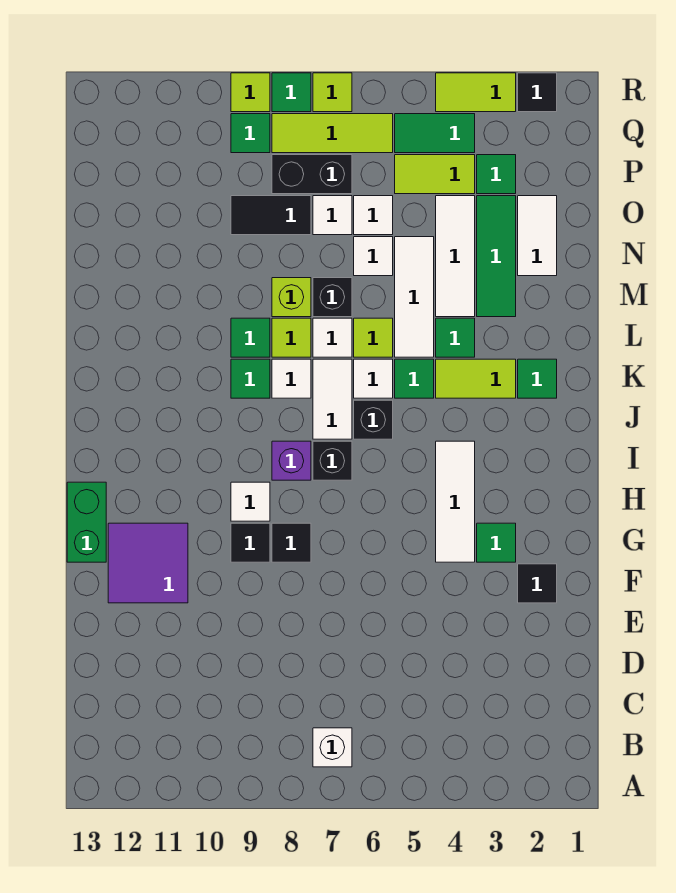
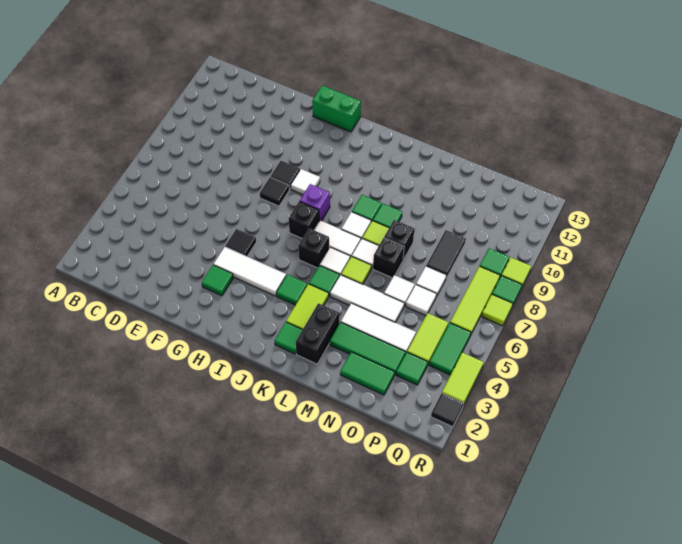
white brick B7 level 1 -> none
black tile F2 level 1 -> black tile G5 level 1
purple tile F11:G12 level 1 -> none
green tile L4 level 1 -> green tile J4 level 1
lime brick M8 level 1 -> black brick M8 level 1
white tile N2:O2 level 1 -> green tile N2:O2 level 1
black brick P7:P8 level 1 -> black brick L2:L3 level 1

